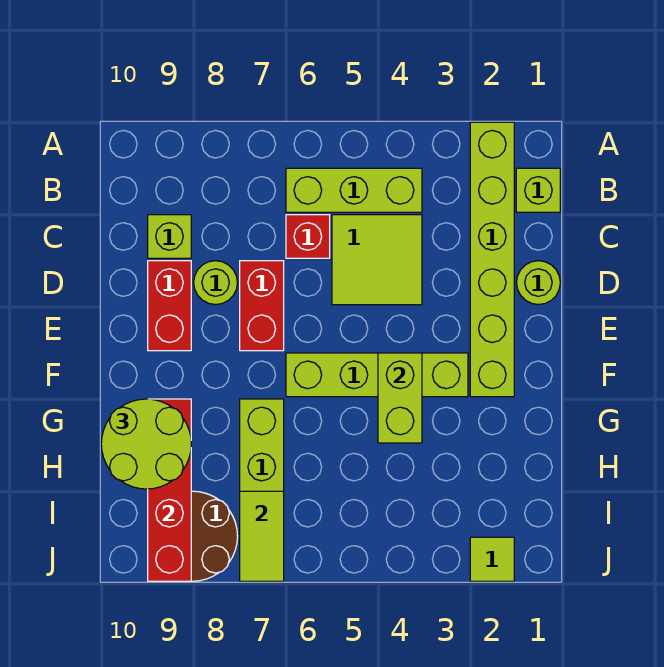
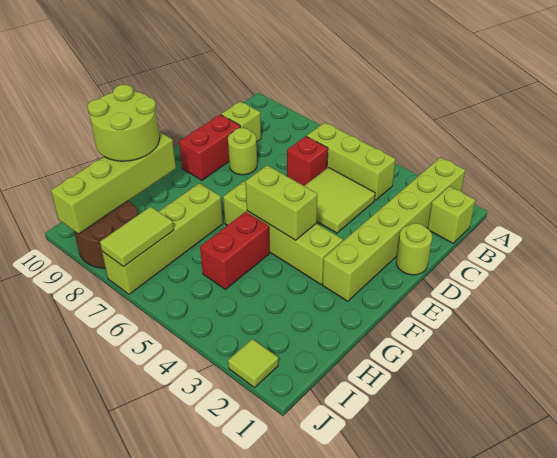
red brick D7:E7 level 1 -> red brick G5:H5 level 1
lime brick F4:G4 level 2 -> lime brick F4:F5 level 2
red brick G9:J9 level 2 -> lime brick G9:J9 level 2

